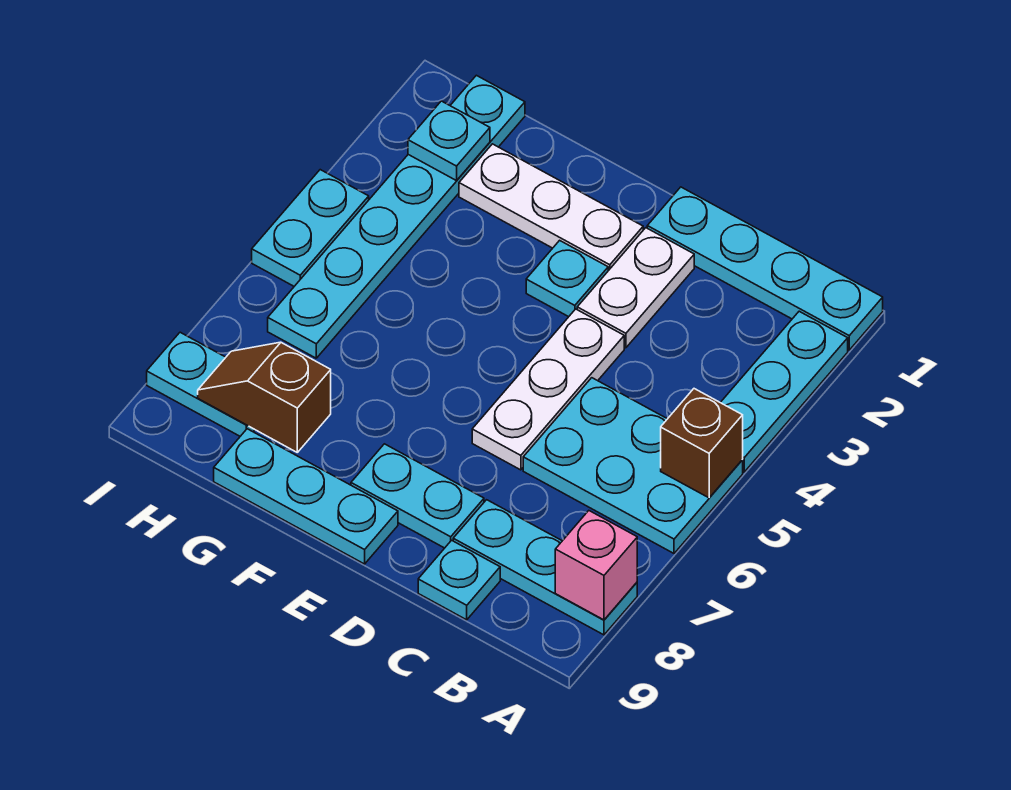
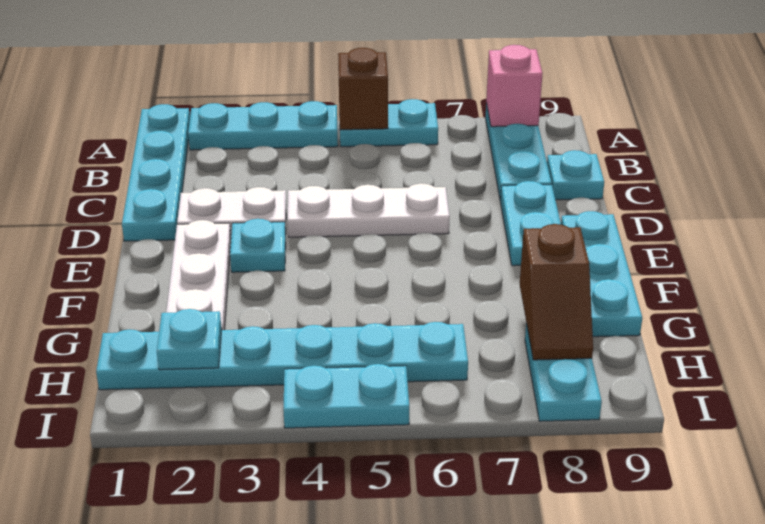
cyan plate A5:C6 level 1 -> cyan plate A5:A6 level 1

